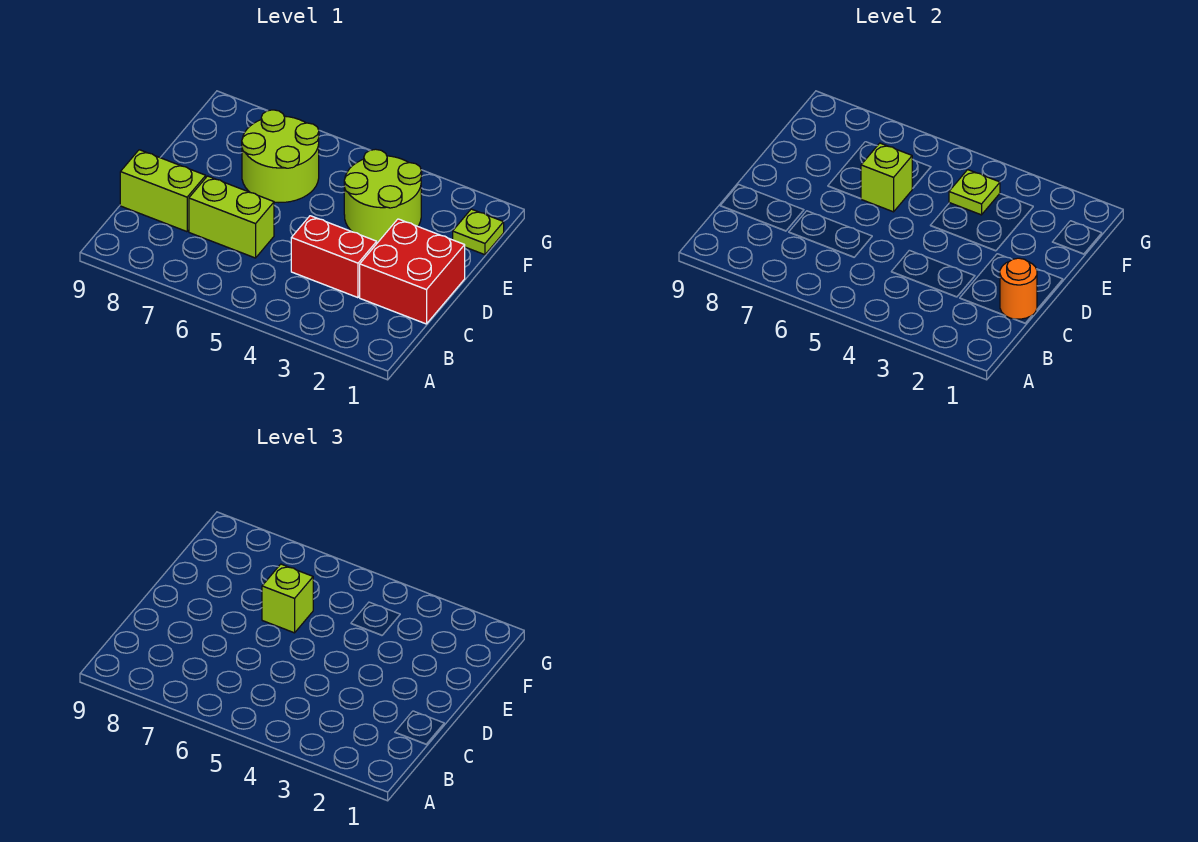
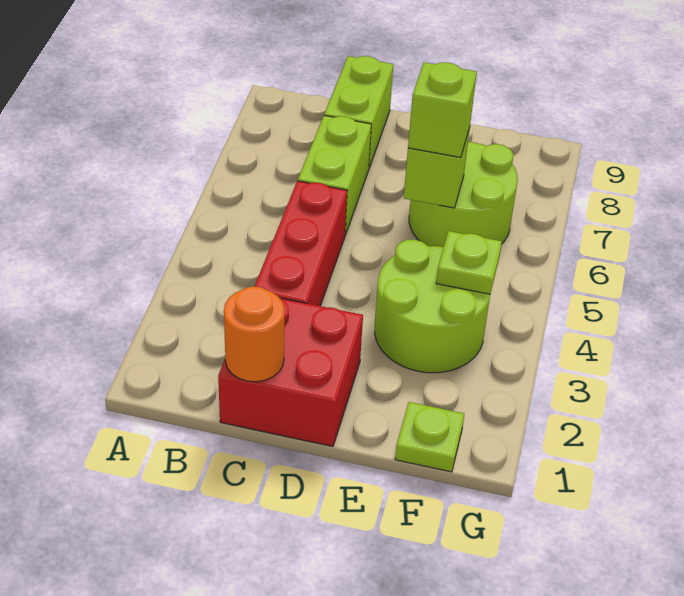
red brick C3:C4 level 1 -> red brick C3:C5 level 1

